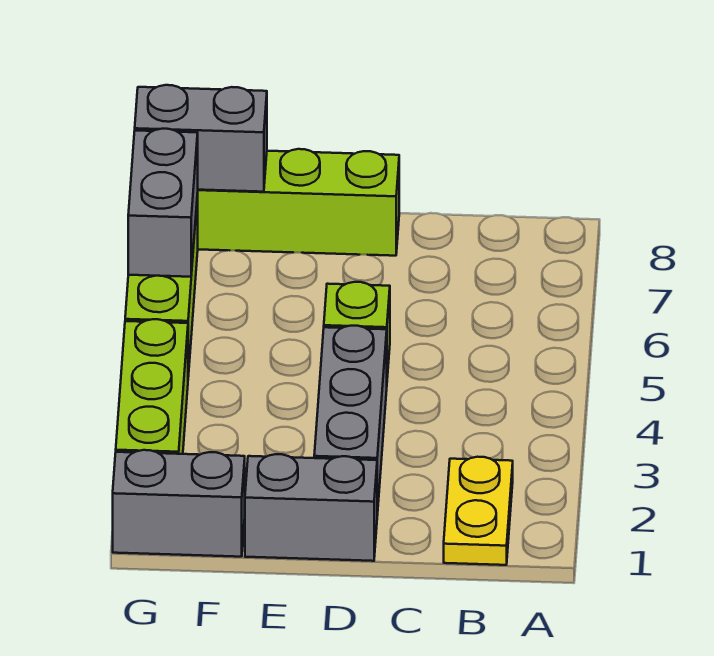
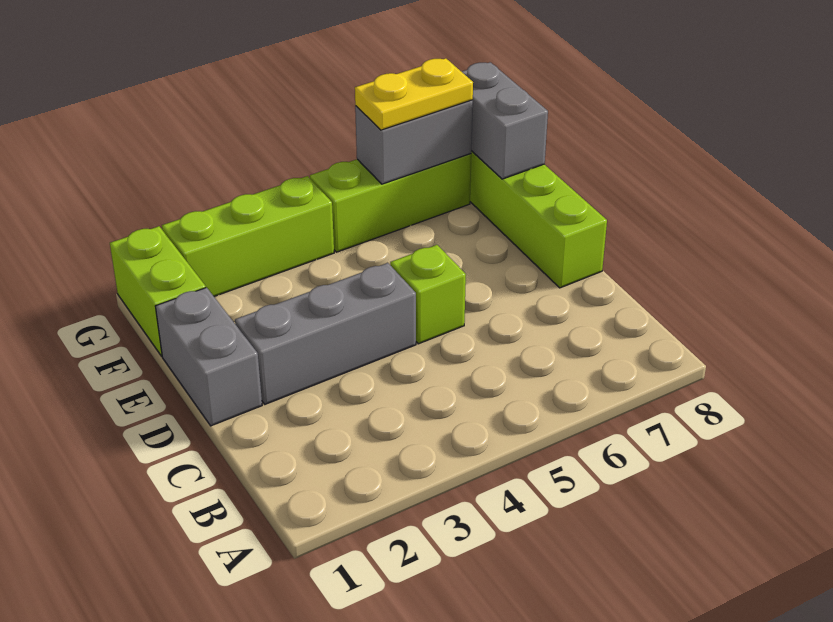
yellow plate B1:B2 level 1 -> yellow plate G6:G7 level 3
grey brick F1:G1 level 1 -> lime brick F1:G1 level 1

